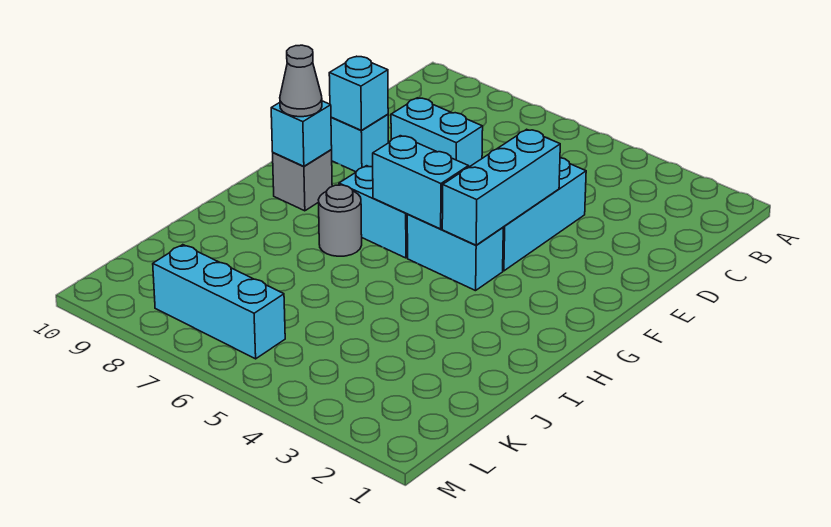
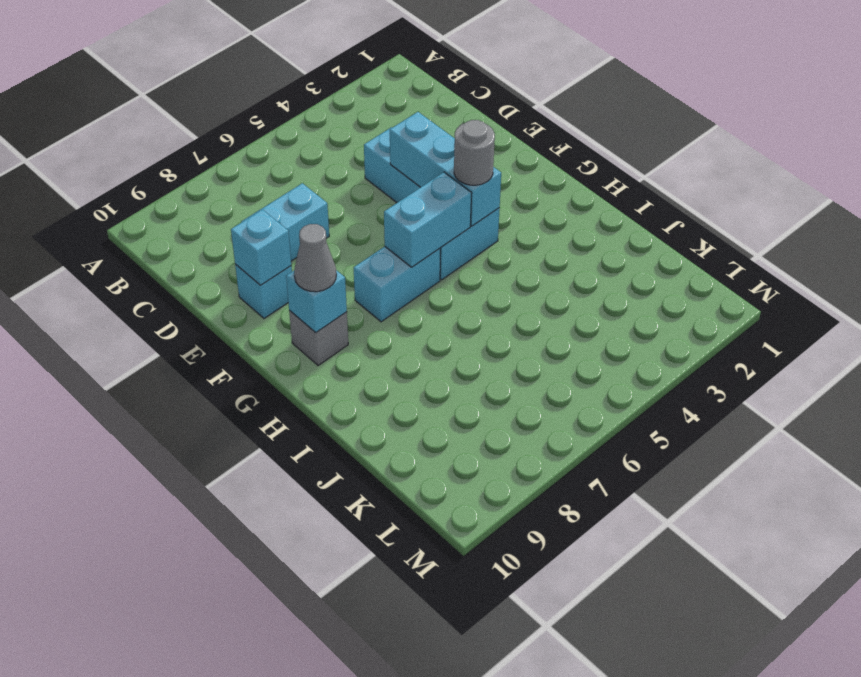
grey round brick H7 level 1 -> grey round brick G4 level 3
cyan brick L6:L8 level 1 -> none

